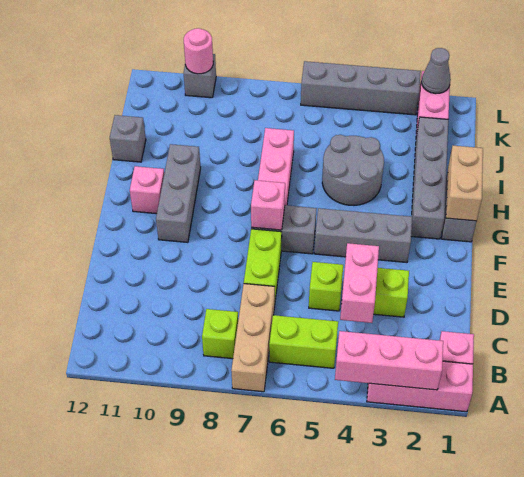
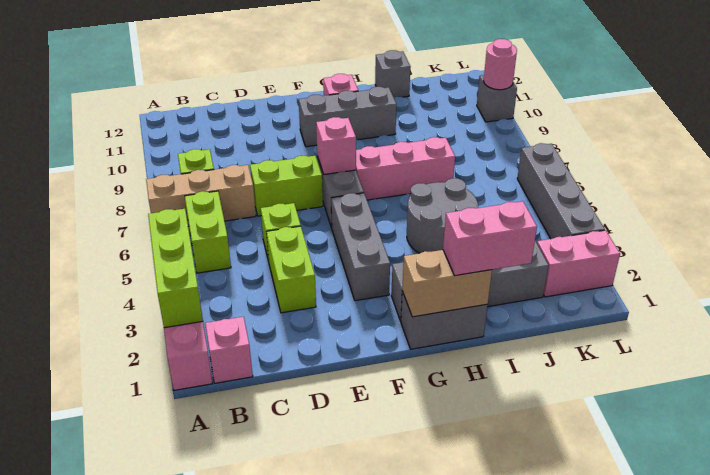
pink brick A2:A4 level 2 -> lime brick A2:A4 level 2
pink brick C4:D4 level 2 -> pink brick H1:I1 level 3
grey cone L2 level 2 -> none

